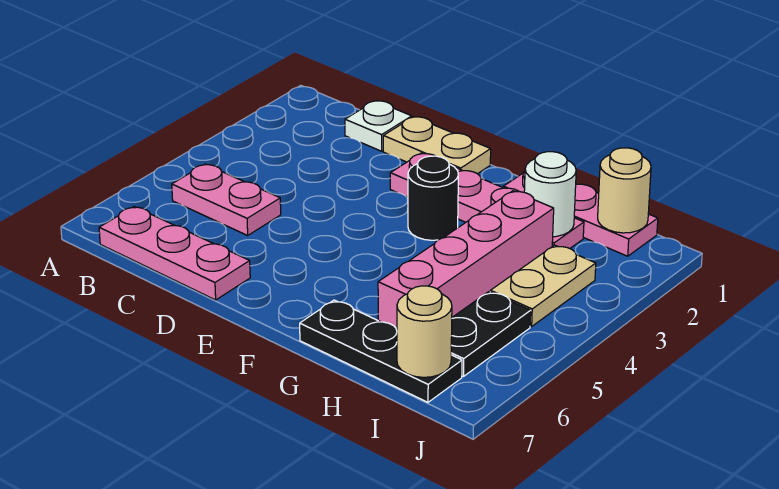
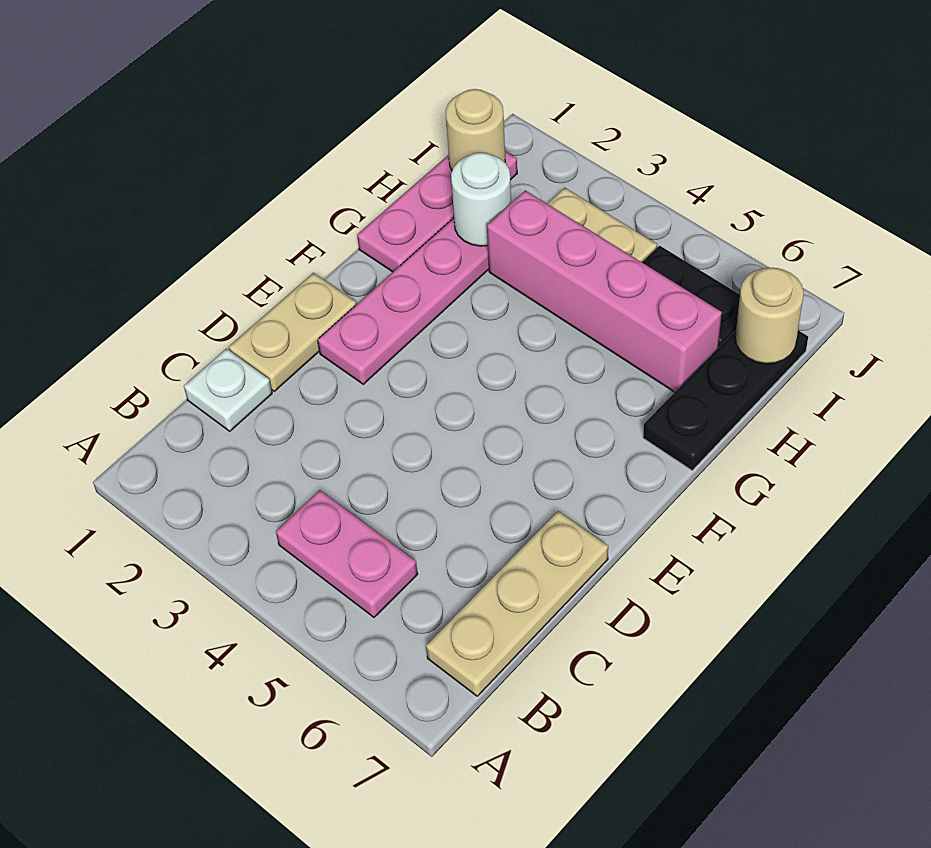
pink plate B5:C5 level 1 -> pink plate B4:B5 level 1
pink plate B7:D7 level 1 -> tan plate B7:D7 level 1
black round brick F3 level 1 -> none

